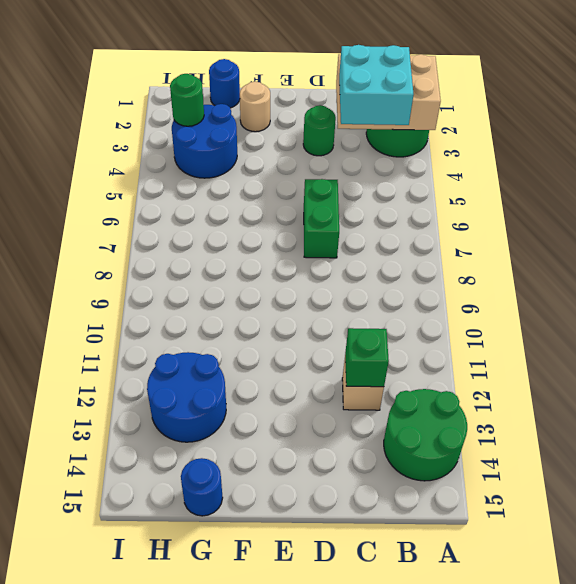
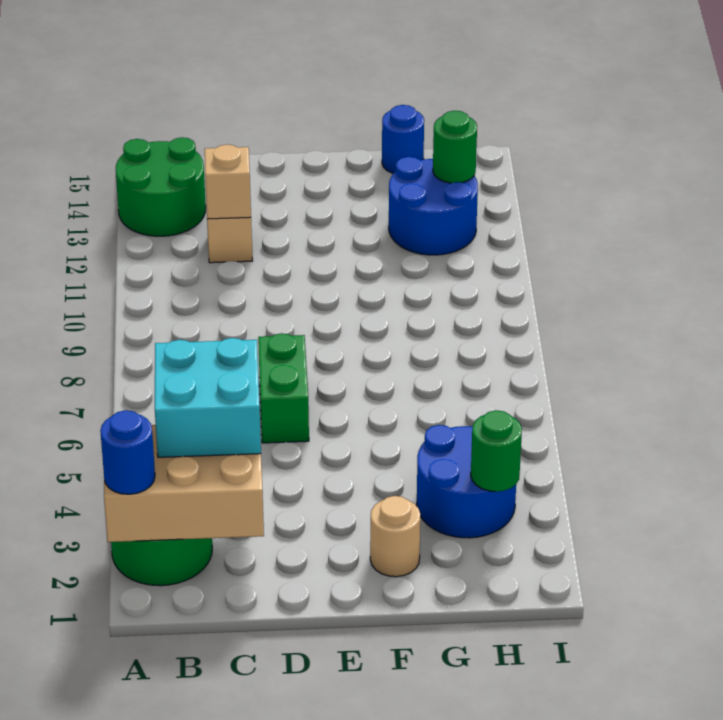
green brick C12 level 2 -> tan brick C12 level 2
green round brick D3 level 1 -> green round brick H13 level 2
blue round brick G1 level 1 -> blue round brick A2 level 3

